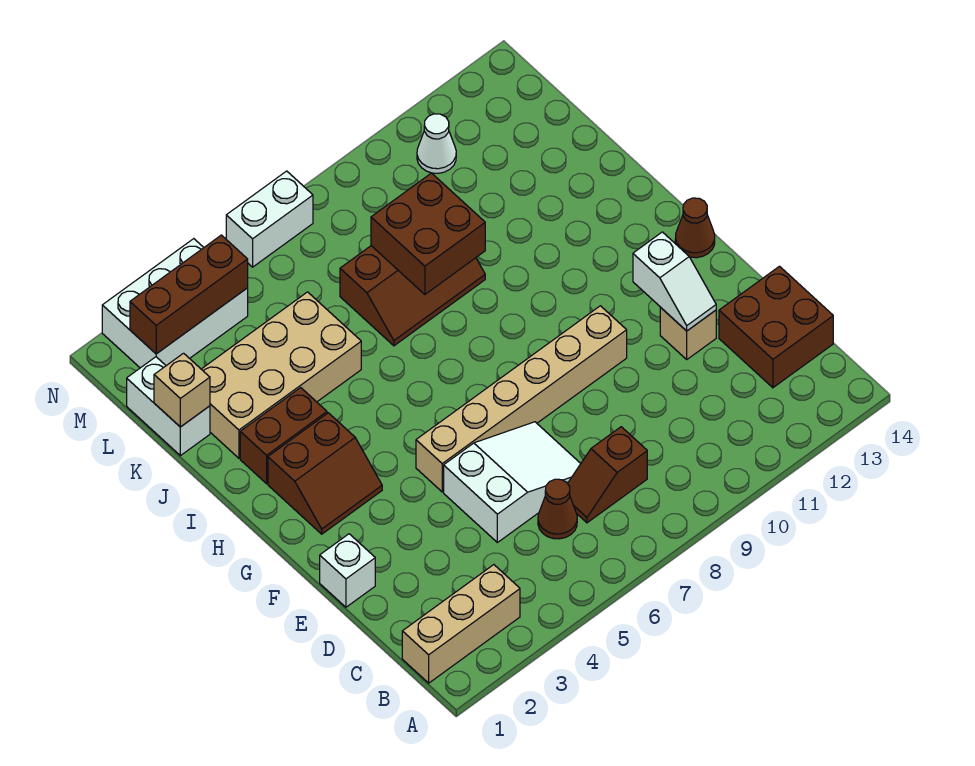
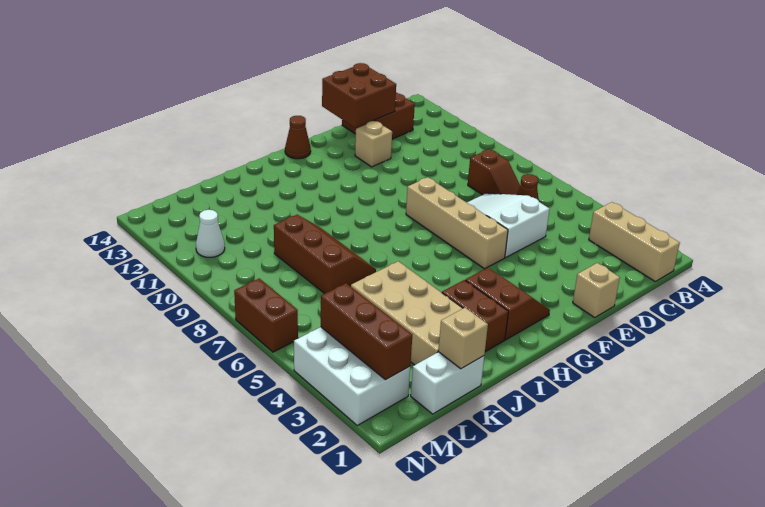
white brick E1 level 1 -> tan brick E1 level 1
white slope E12:F12 level 2 top F -> none
tan brick F5:F10 level 1 -> tan brick F5:F8 level 1
brown brick J8:K9 level 2 -> brown brick D13:E14 level 2
white brick N6:N7 level 1 -> brown brick N6:N7 level 1

